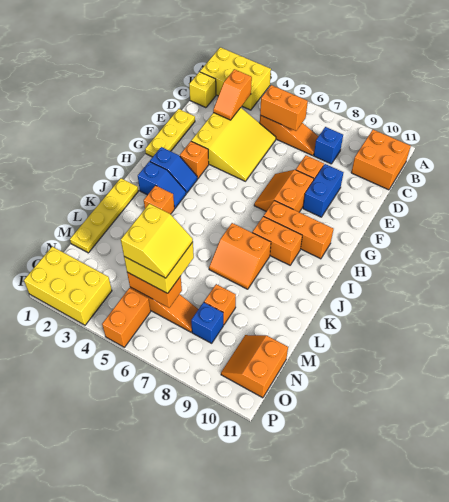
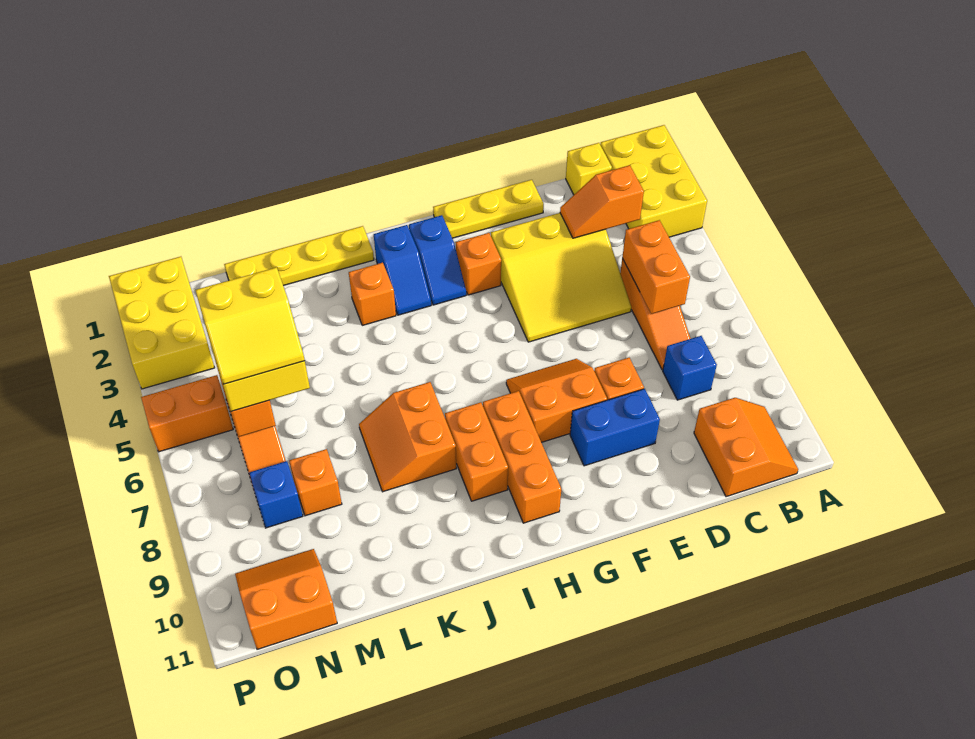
orange brick B10:C11 level 1 -> orange slope B10:C11 level 1 top C

